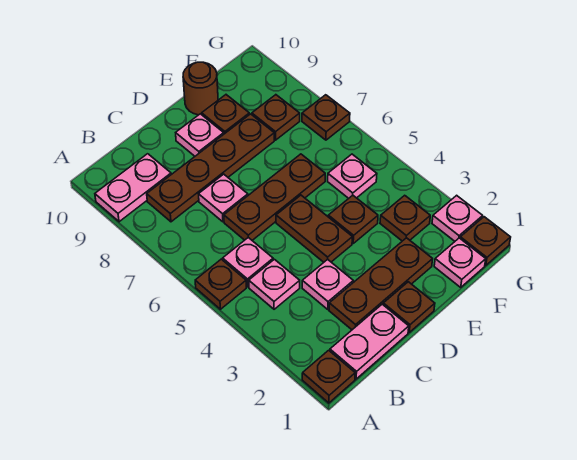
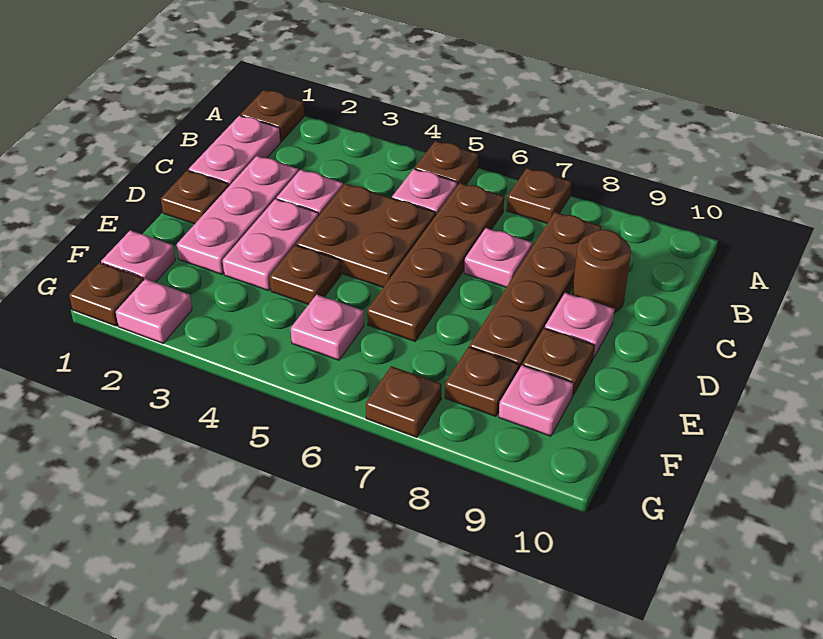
pink plate A9:B9 level 1 -> pink plate D3:E3 level 1
pink plate B4 level 1 -> pink plate F9 level 1
brown plate C2:E2 level 1 -> pink plate C2:E2 level 1
brown plate C6:E6 level 1 -> brown plate B6:E6 level 1
brown plate D4:D5 level 1 -> brown plate C4:D5 level 1
brown round brick E10 level 1 -> brown round brick C9 level 1
brown plate F3 level 1 -> brown plate A7 level 1

